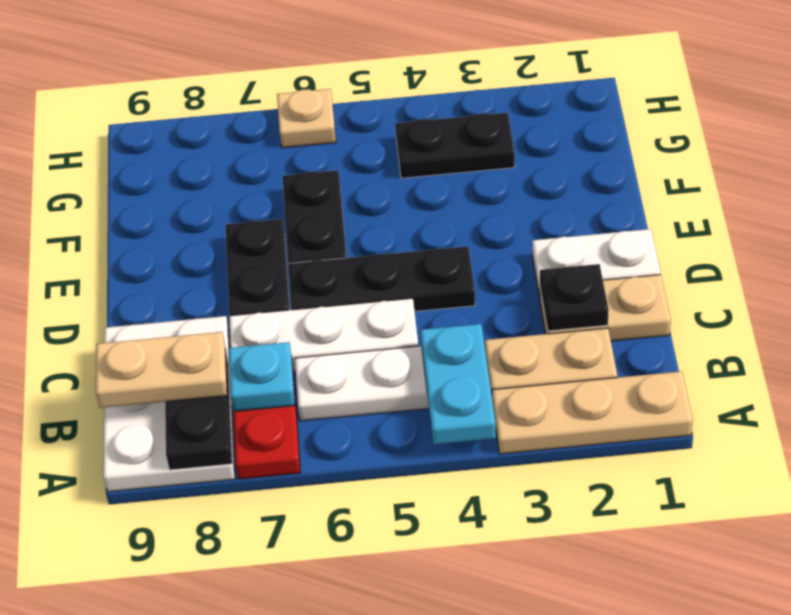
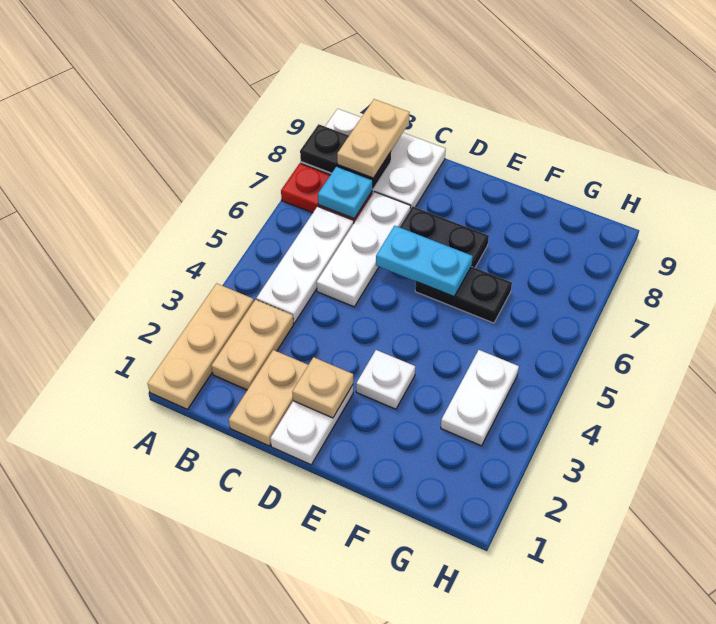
cyan plate A4:B4 level 2 -> cyan plate D6:E6 level 2
black plate C2 level 2 -> none
black plate D4:D6 level 1 -> none
none -> white plate E3 level 1
black plate G3:G4 level 1 -> white plate G3:G4 level 1
tan plate H6 level 1 -> tan plate D2 level 2

